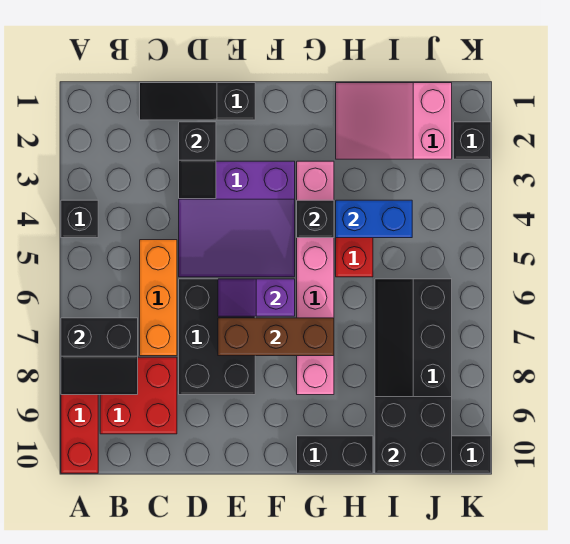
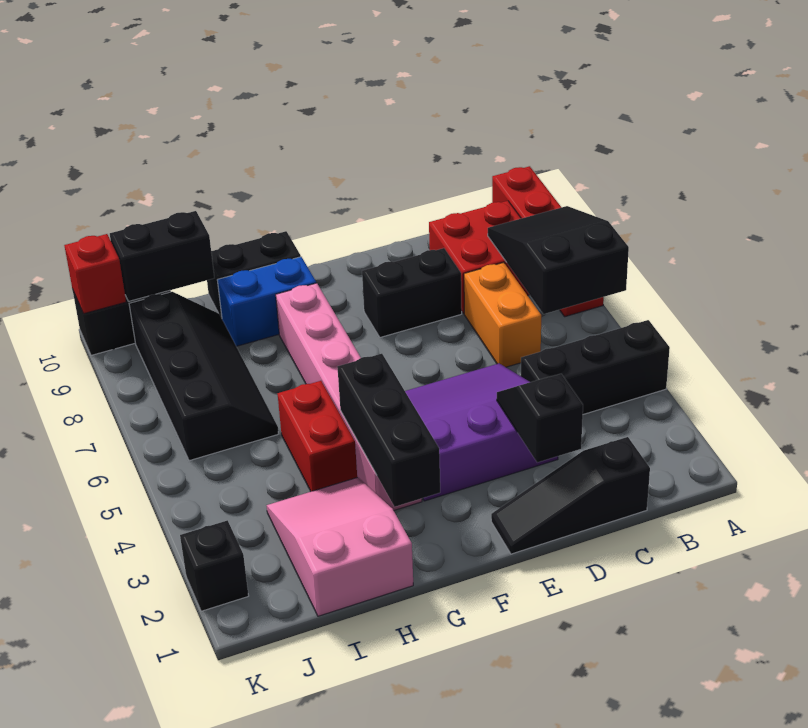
black brick A4 level 1 -> black brick A4:C4 level 1
black slope A7:B8 level 2 top 7 -> black slope A6:B8 level 2 top 6
black slope C1:E1 level 1 top E -> black slope C1:E1 level 1 top C
orange brick C5:C7 level 1 -> orange brick C6:C7 level 1
black brick D6:E8 level 1 -> black brick D8:E8 level 1
purple slope E6:F6 level 2 top F -> none
brown brick E7:G7 level 2 -> none
black brick G4 level 2 -> black brick G2:G4 level 2
pink slope H1:J2 level 1 top J -> pink slope H1:I3 level 1 top 1
blue brick H4:I4 level 2 -> blue brick G9:H9 level 1
black brick I9:J10 level 2 -> black brick I10:J10 level 2
none -> red brick K10 level 2

